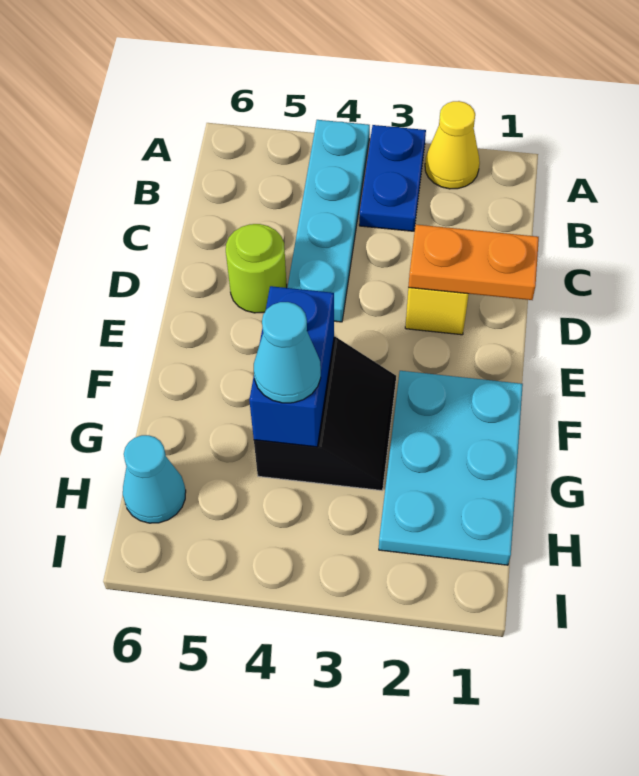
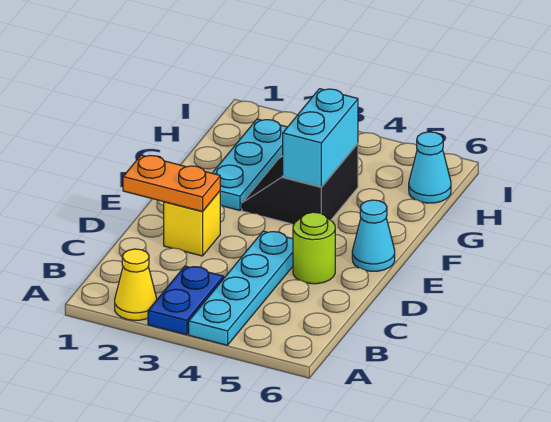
cyan plate F1:H2 level 1 -> cyan plate F2:H2 level 1
blue brick F4:G4 level 2 -> cyan brick F4:G4 level 2
cyan cone G4 level 3 -> cyan cone E6 level 1

